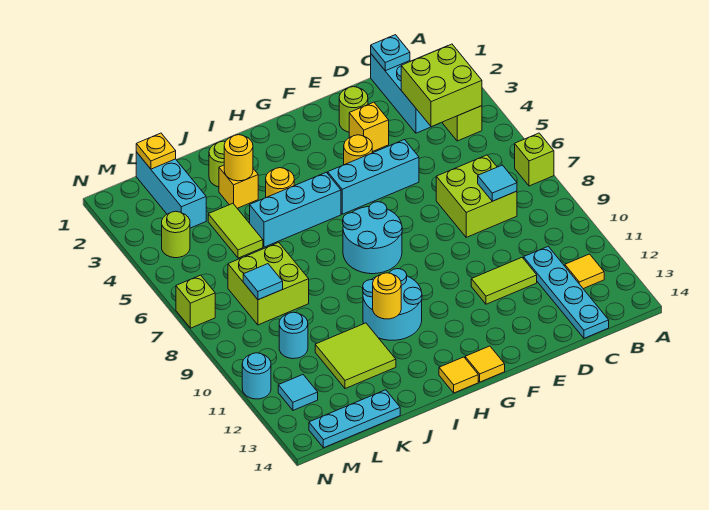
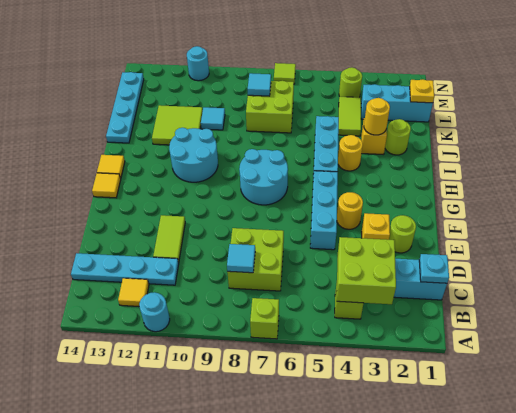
yellow round brick I11 level 2 -> none
lime tile K4:K5 level 1 -> lime tile K4:L4 level 1
cyan plate K14:M14 level 1 -> cyan plate J14:M14 level 1
cyan round brick L10 level 1 -> cyan round brick A11 level 1
cyan tile M12 level 1 -> cyan tile K10 level 1
lime brick N7 level 1 -> lime tile N7 level 1

